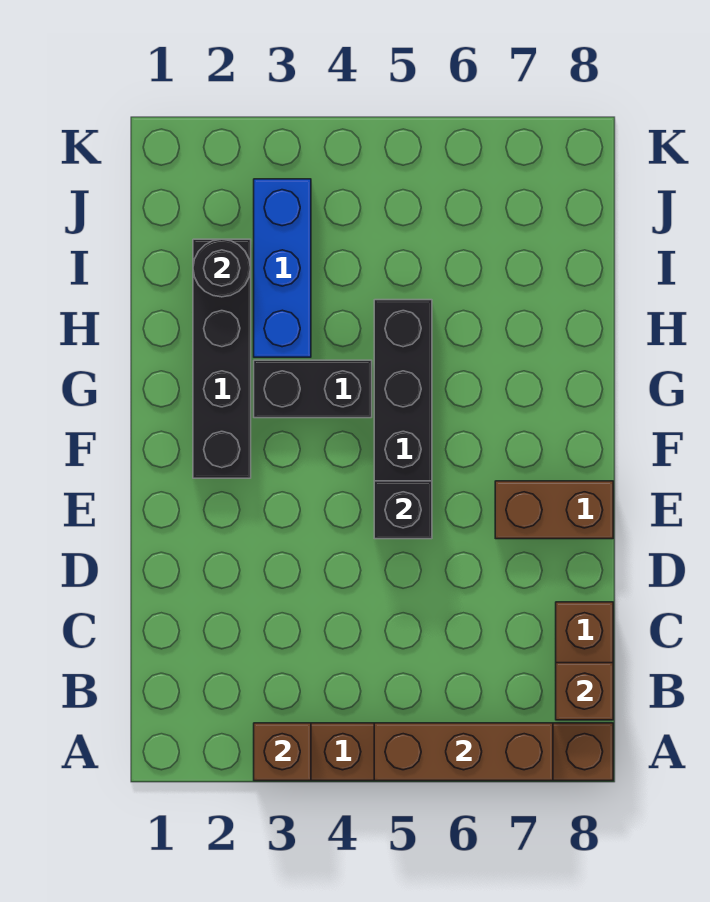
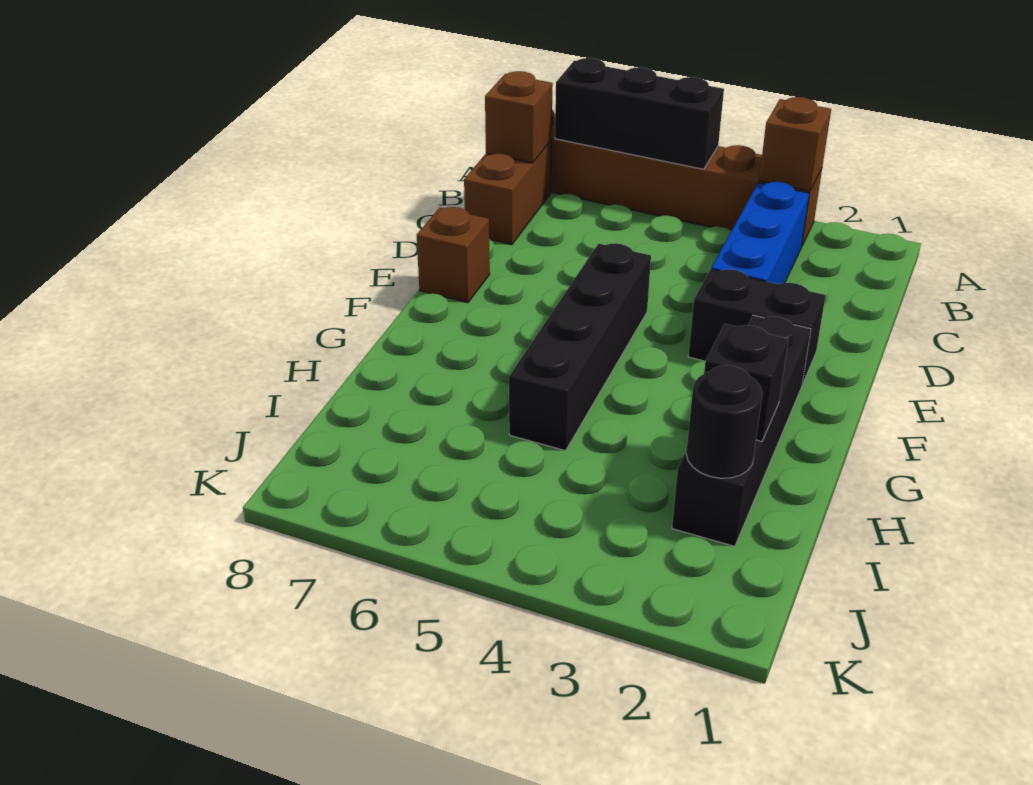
brown brick A5:A7 level 2 -> black brick A5:A7 level 2
black brick E5 level 2 -> black brick H2 level 2
brown brick E7:E8 level 1 -> brown brick E8 level 1
black brick G3:G4 level 1 -> black brick E2:E3 level 1
blue brick H3:J3 level 1 -> blue brick B3:D3 level 1

